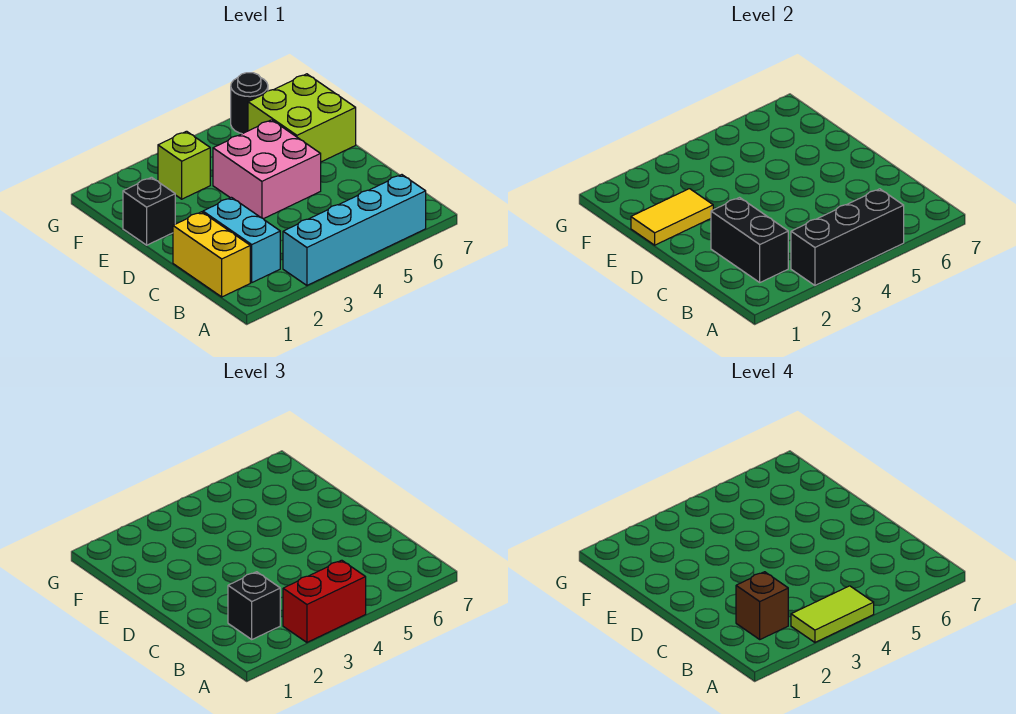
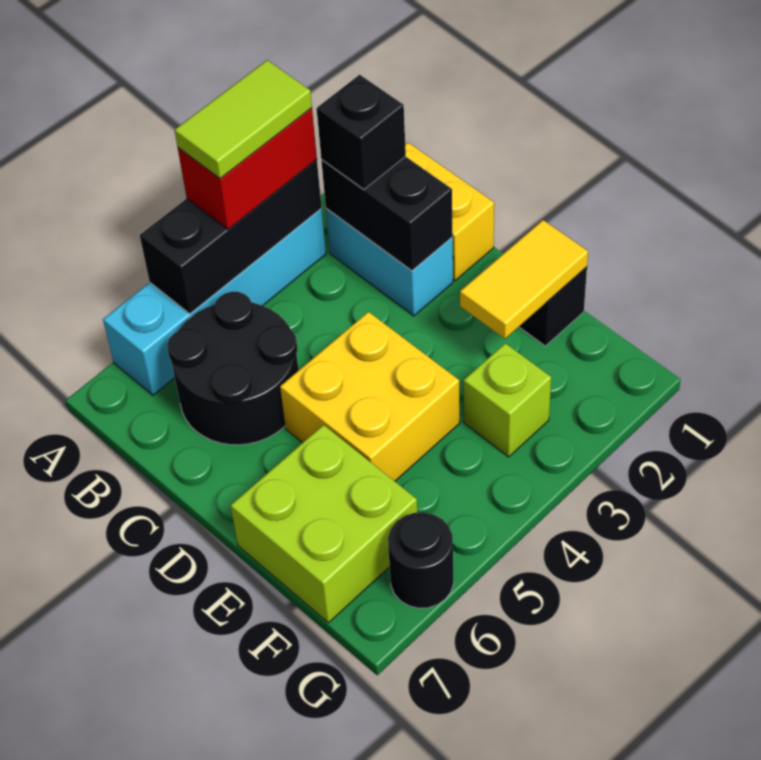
brown brick B2 level 4 -> none
none -> black round brick B5:C6 level 1
pink brick D4:E5 level 1 -> yellow brick D4:E5 level 1

